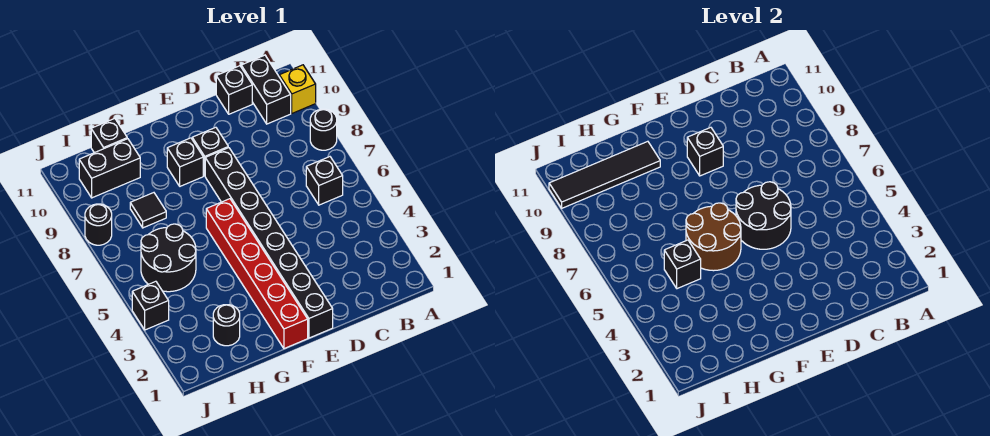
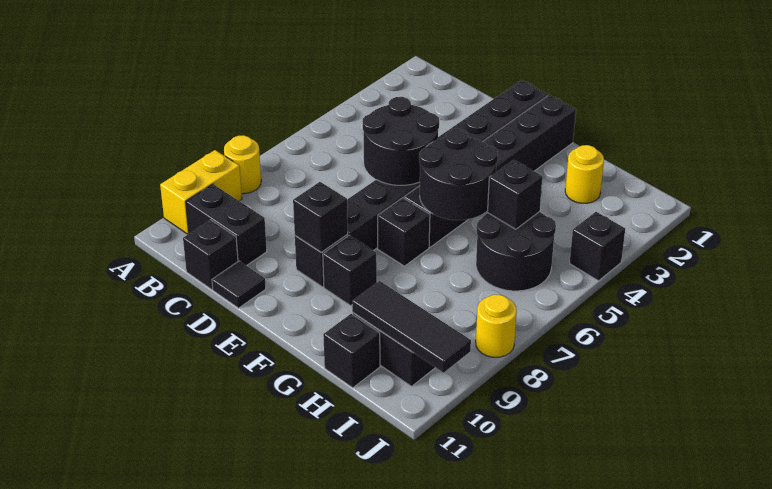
black round brick A8 level 1 -> yellow round brick A8 level 1
yellow brick A10 level 1 -> yellow brick A9:A10 level 1
black brick B6 level 1 -> black brick F7 level 1
black brick B10:B11 level 1 -> black brick B10:C10 level 1
red brick F1:F6 level 1 -> black brick F1:F6 level 1
brown round brick F5:G6 level 2 -> black round brick F5:G6 level 2
black tile G10:J10 level 2 -> black tile H10:J10 level 2
black round brick H2 level 1 -> yellow round brick H2 level 1
black tile H8 level 1 -> black tile D11 level 1
black round brick J8 level 1 -> yellow round brick J8 level 1

